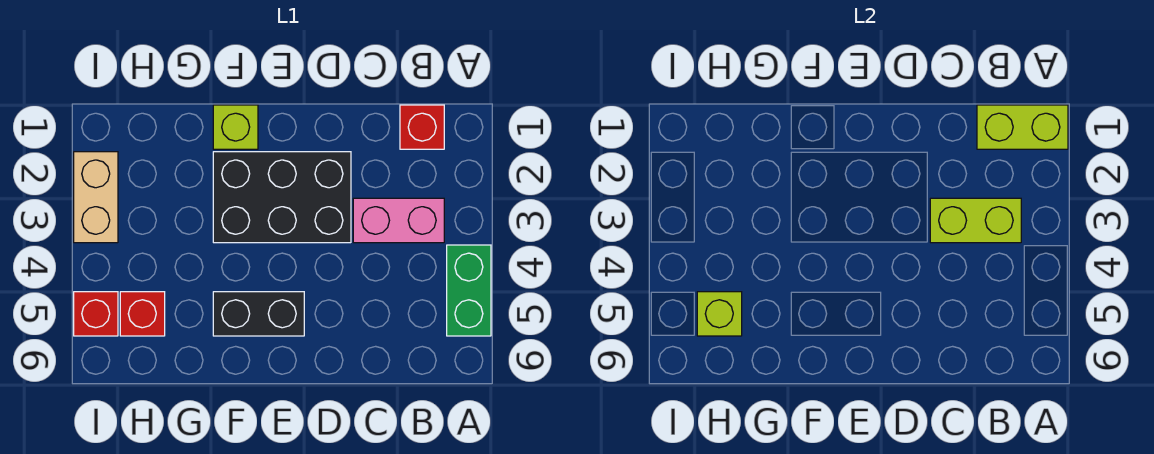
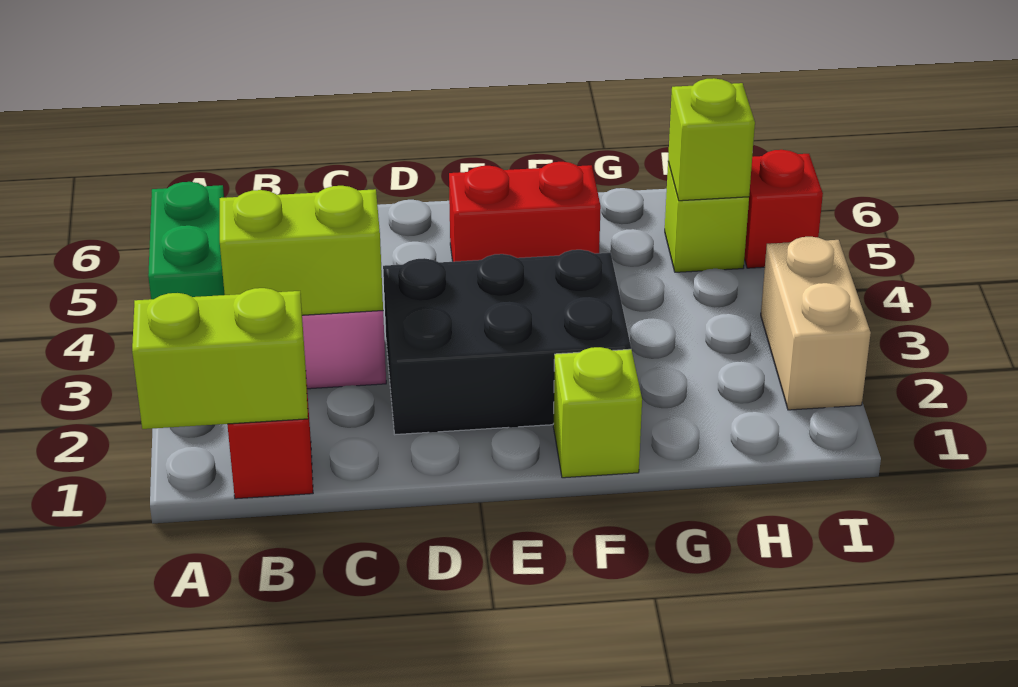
black brick E5:F5 level 1 -> red brick E5:F5 level 1
red brick H5 level 1 -> lime brick H5 level 1

